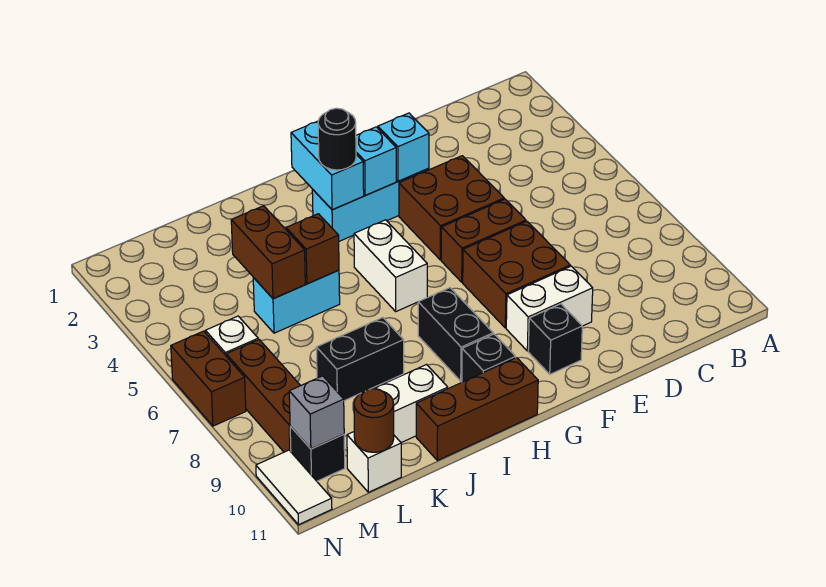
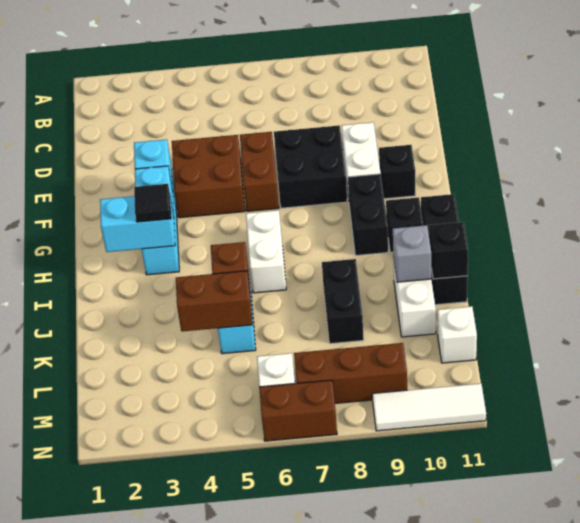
brown brick E7:F8 level 1 -> black brick E7:F8 level 1
black round brick H3 level 3 -> black tile H3 level 3
white brick H5:H6 level 1 -> white brick H6:I6 level 1
black brick H8:H9 level 1 -> black brick G9:H9 level 1
brown brick H11:J11 level 1 -> black brick H11:J11 level 1
brown round brick L11 level 2 -> none
black brick M10 level 1 -> black brick J11 level 2
grey brick M10 level 2 -> grey brick J10 level 2
white tile N10:N11 level 1 -> white tile N9:N11 level 1

